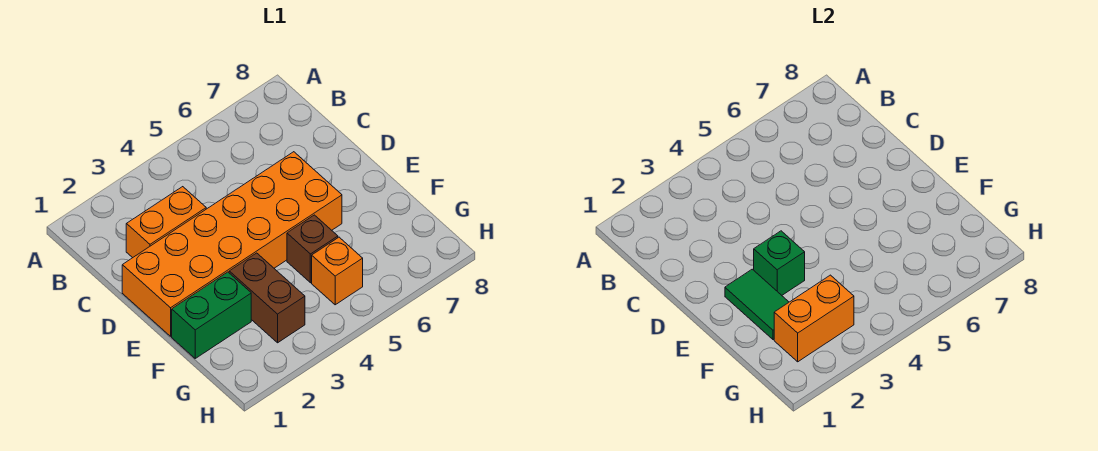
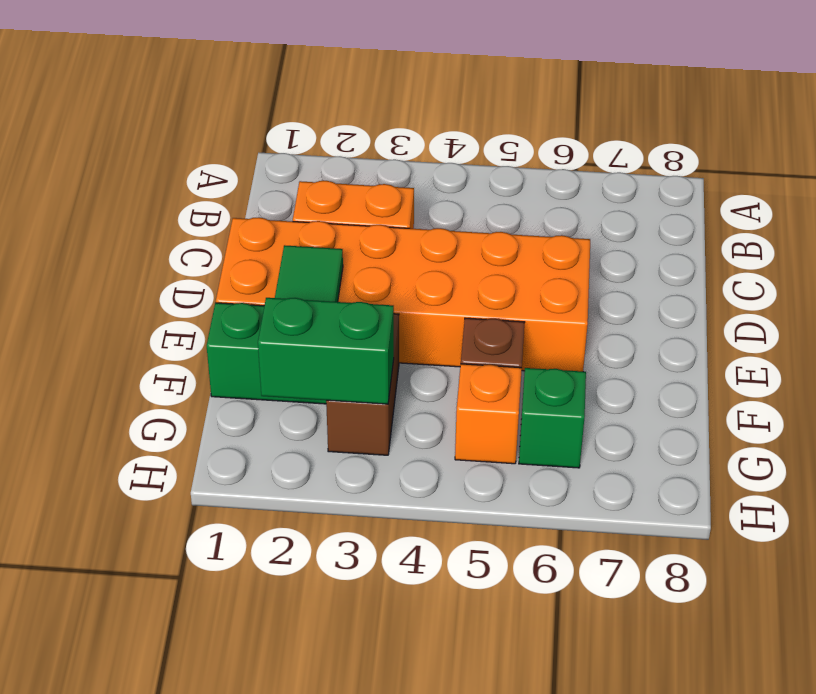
green brick E3 level 2 -> green brick G6 level 1
orange brick G2:G3 level 2 -> green brick G2:G3 level 2

